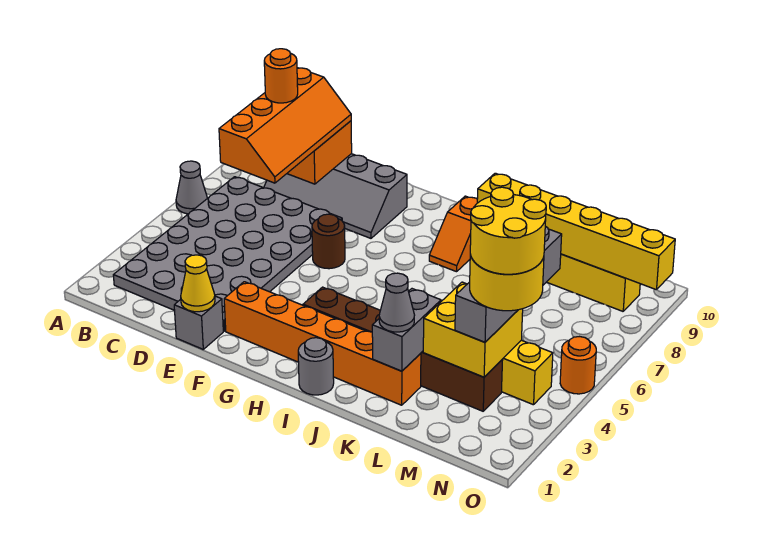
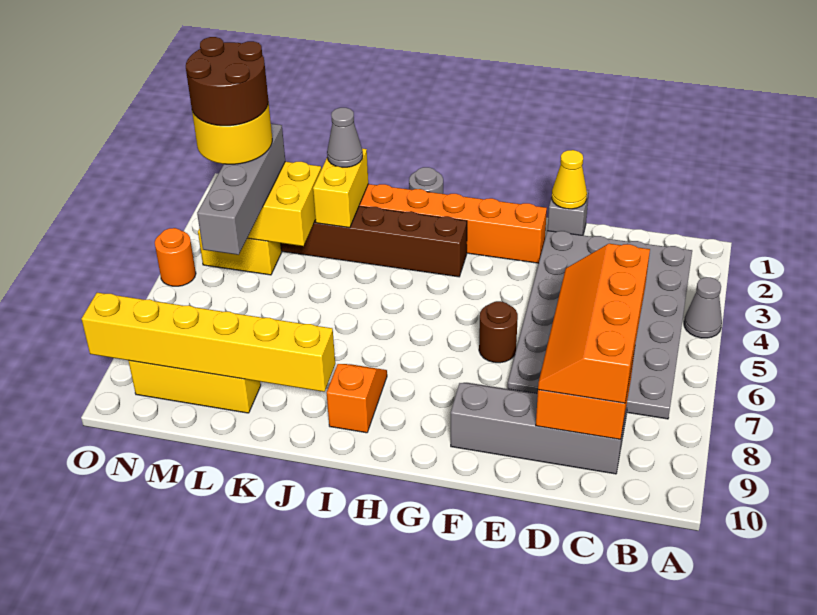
grey cone A6 level 1 -> grey cone A4 level 1
orange round brick C8 level 4 -> none
grey brick K2:K3 level 2 -> yellow brick K2:K3 level 2
yellow round brick M3:N4 level 5 -> brown round brick M3:N4 level 5

